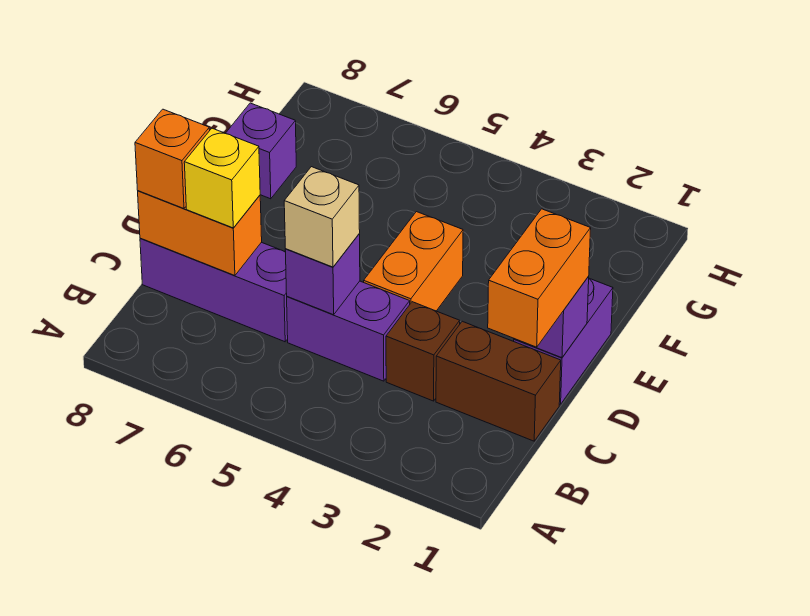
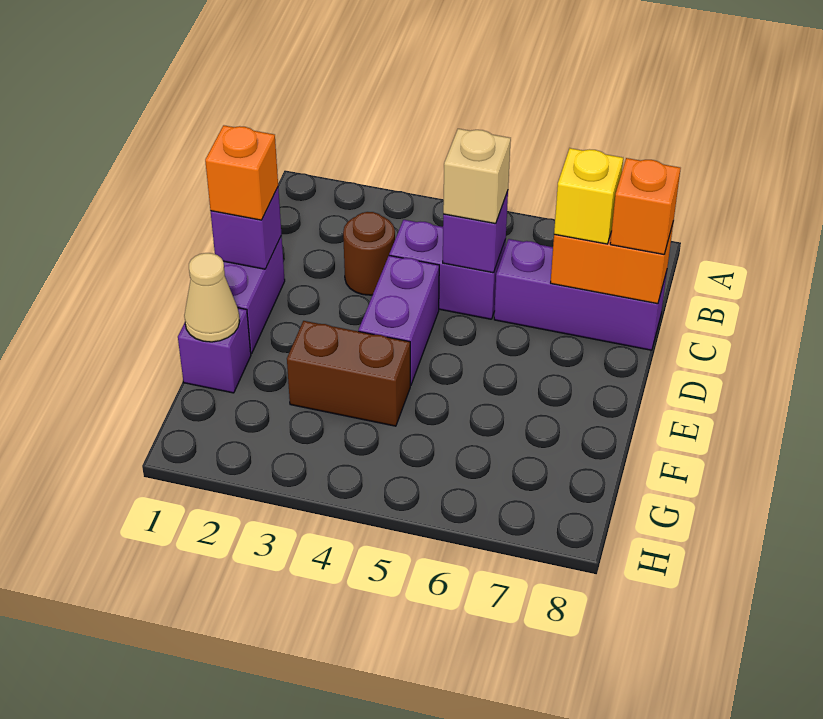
brown brick C1:C2 level 1 -> brown brick F3:F4 level 1
orange brick C1:D1 level 3 -> orange brick D1 level 3
brown brick C3 level 1 -> brown round brick C3 level 1
orange brick D4:E4 level 1 -> purple brick D4:E4 level 1
none -> tan cone F1 level 2
purple brick F8 level 1 -> purple brick F1 level 1

